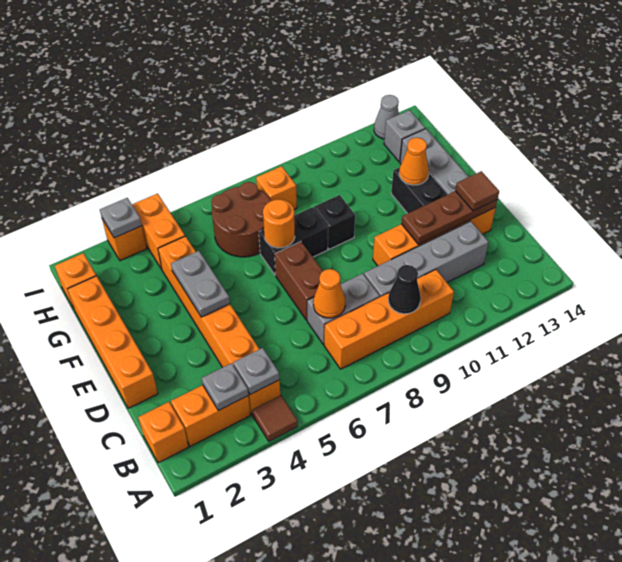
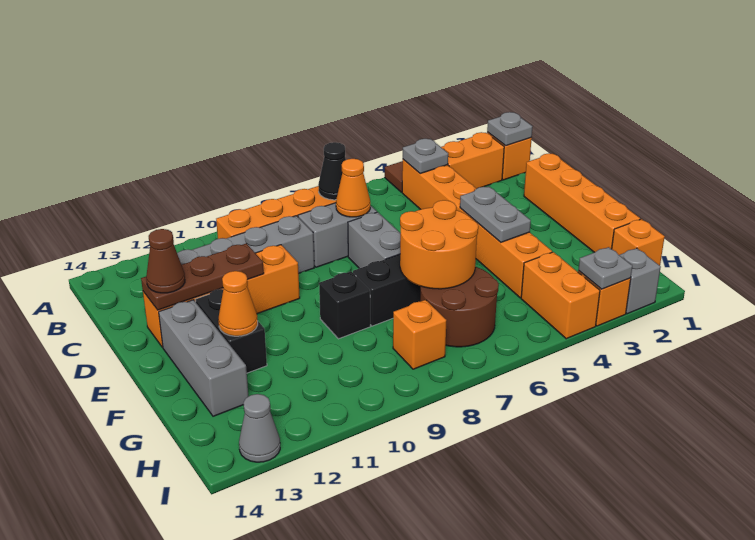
grey plate B3 level 2 -> grey plate B1 level 2
black cone B9 level 2 -> black cone B7 level 2
brown brick D7:E7 level 1 -> grey brick D7:E7 level 1
brown tile D13 level 3 -> brown cone D13 level 3
orange round brick F7 level 2 -> orange round brick F6:G7 level 2
grey brick H13 level 1 -> grey brick I2 level 1

